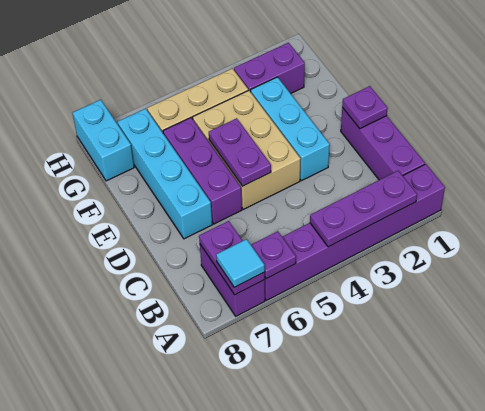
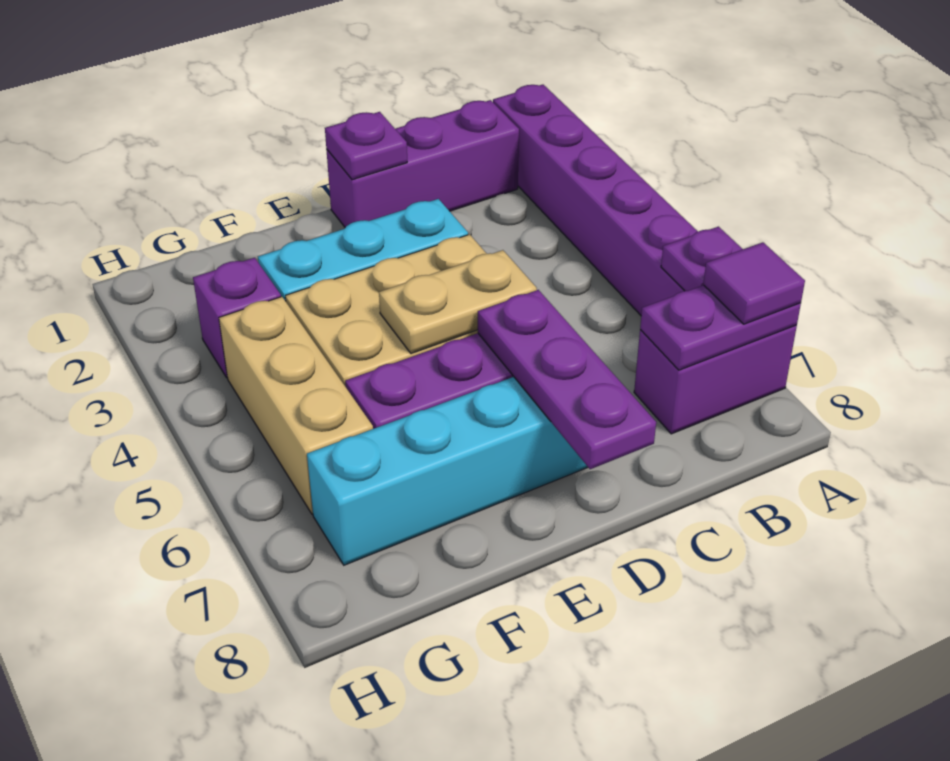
purple plate A2:A4 level 2 -> purple plate D6:D8 level 2
cyan tile A7 level 3 -> purple tile A7 level 3
purple plate D5:E5 level 2 -> tan plate D5:E5 level 2
purple brick G2:G3 level 1 -> purple brick G3 level 1
cyan brick G8:H8 level 1 -> none

